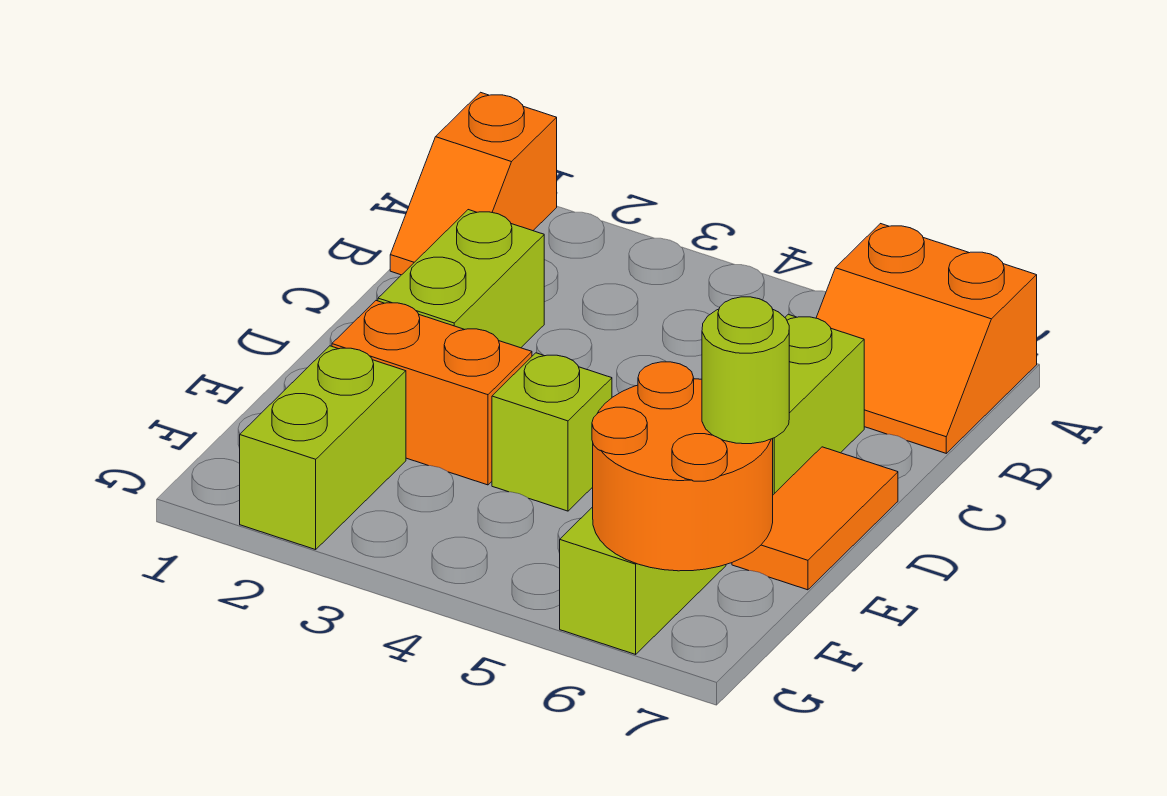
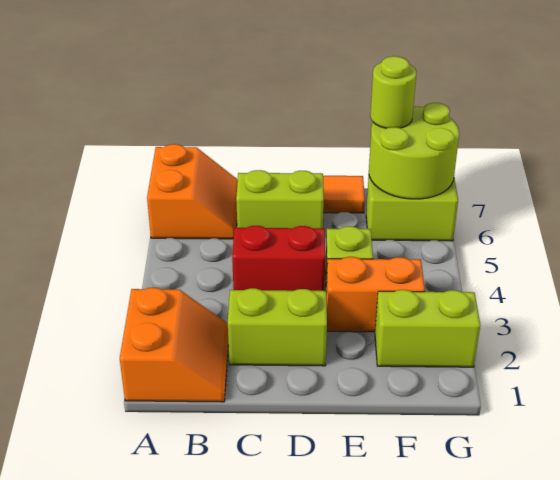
orange slope A1:B1 level 1 top A -> orange slope A1:B2 level 1 top A
none -> red brick C4:D4 level 1
orange brick E2:E3 level 1 -> orange brick E3:F3 level 1
orange round brick F6:G7 level 2 -> lime round brick F6:G7 level 2

